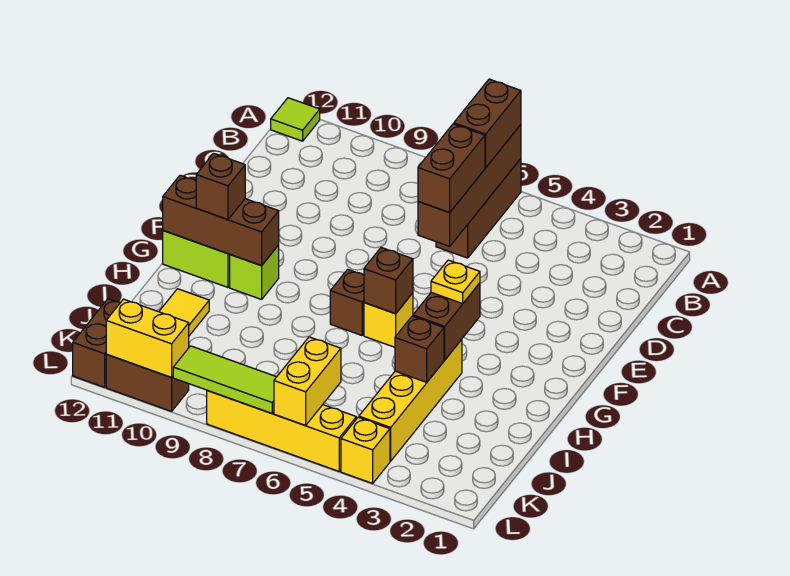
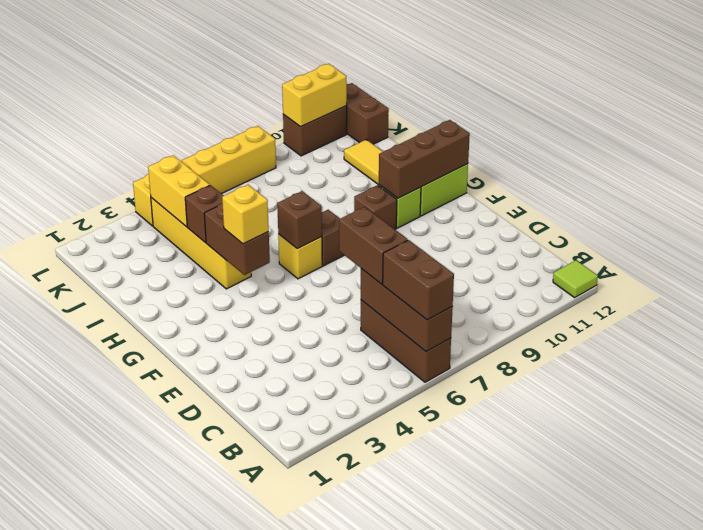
brown brick A6:D6 level 2 -> brown brick A6:C6 level 2
yellow plate G4 level 3 -> yellow brick G4 level 3
brown brick G11 level 3 -> brown brick G9 level 1
yellow brick K6:L6 level 2 -> yellow brick J4:K4 level 2
lime tile L7:L9 level 2 -> none

